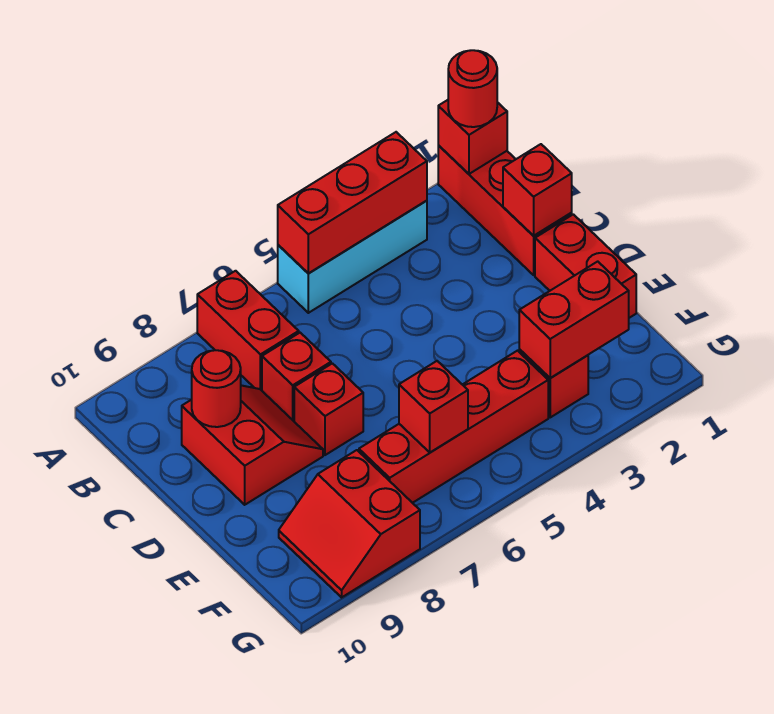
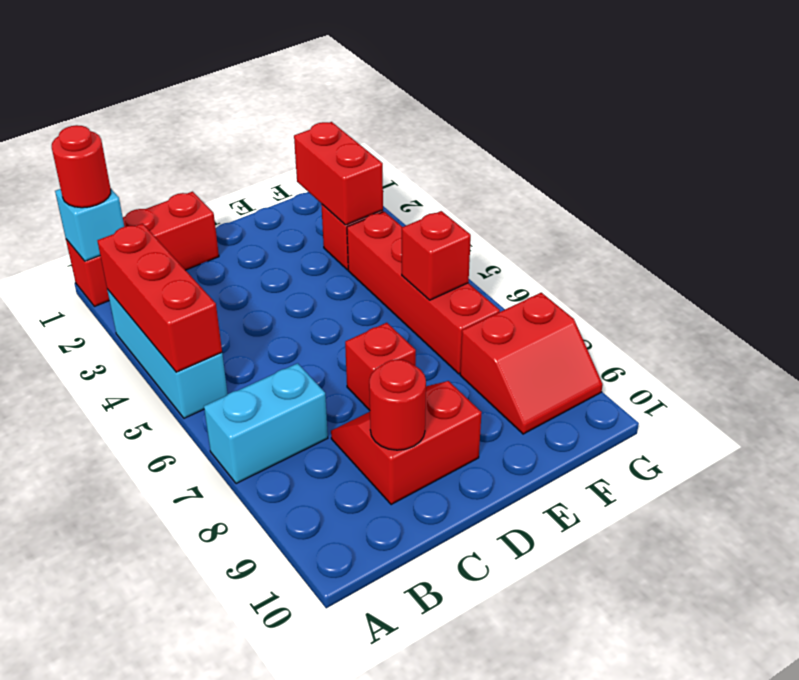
red brick A1 level 2 -> cyan brick A1 level 2
red brick A7:B7 level 1 -> cyan brick A7:B7 level 1
red brick C1 level 2 -> none
red brick C7 level 1 -> none
red brick D1:E1 level 1 -> none

